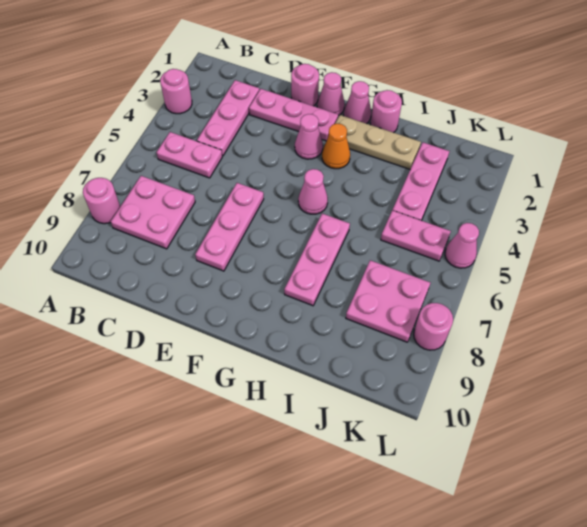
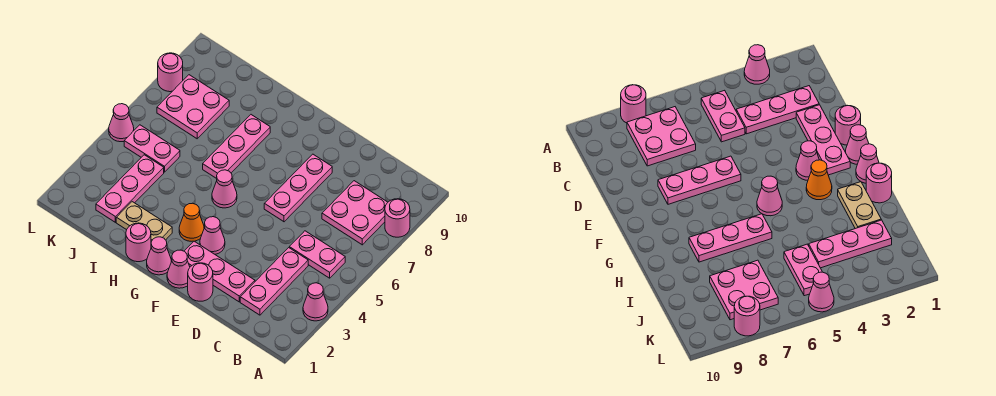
pink round brick A3 level 1 -> pink cone A3 level 1
tan plate G2:I2 level 1 -> tan plate H2:I2 level 1

